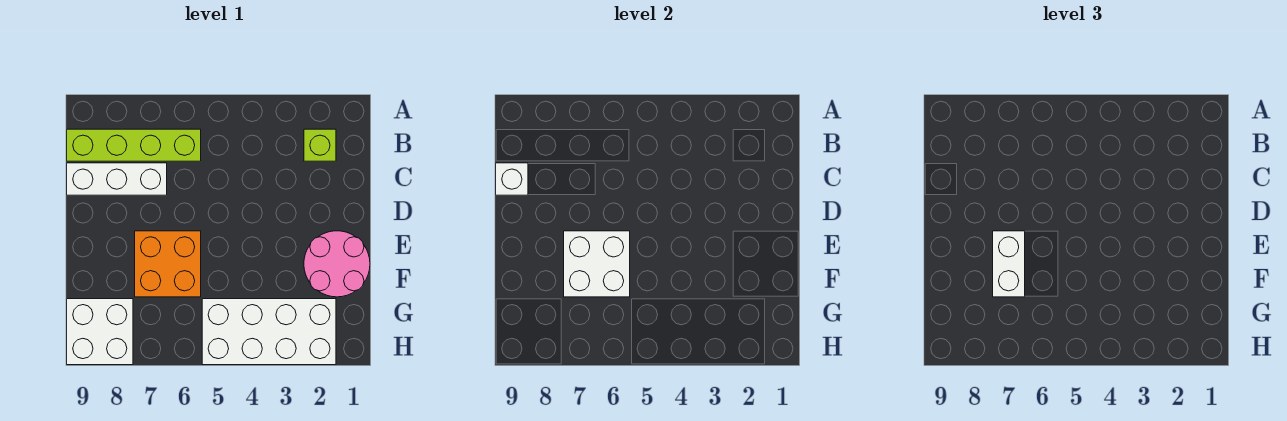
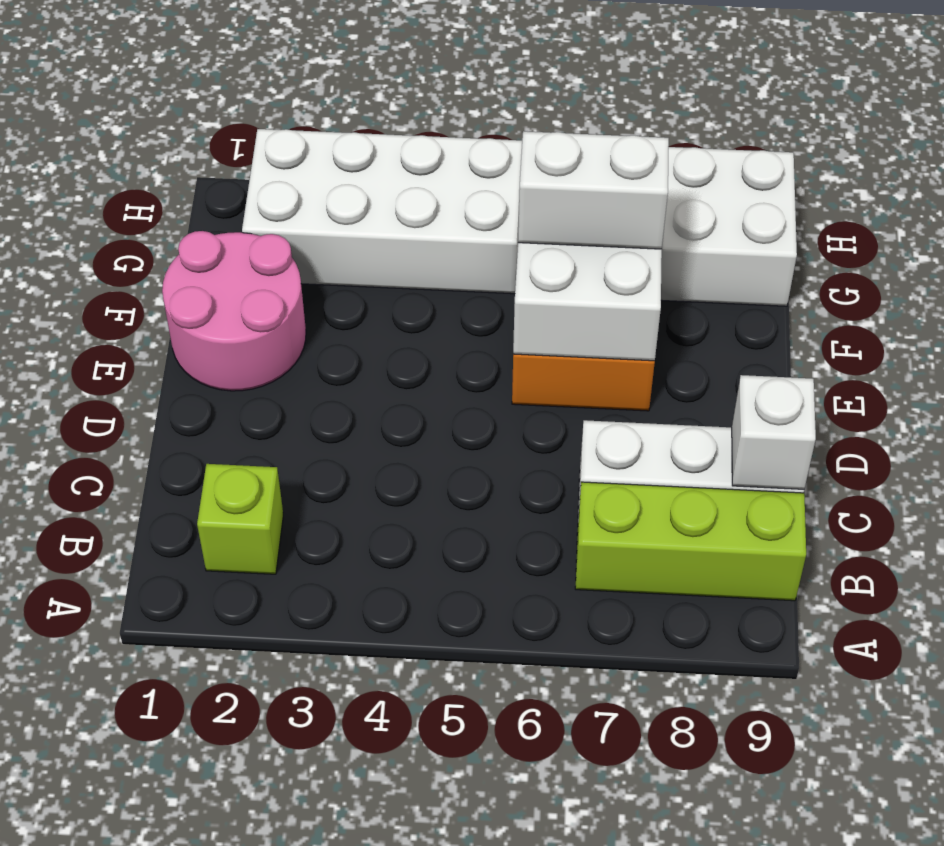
lime brick B6:B9 level 1 -> lime brick B7:B9 level 1
white brick E7:F7 level 3 -> white brick F6:F7 level 3

